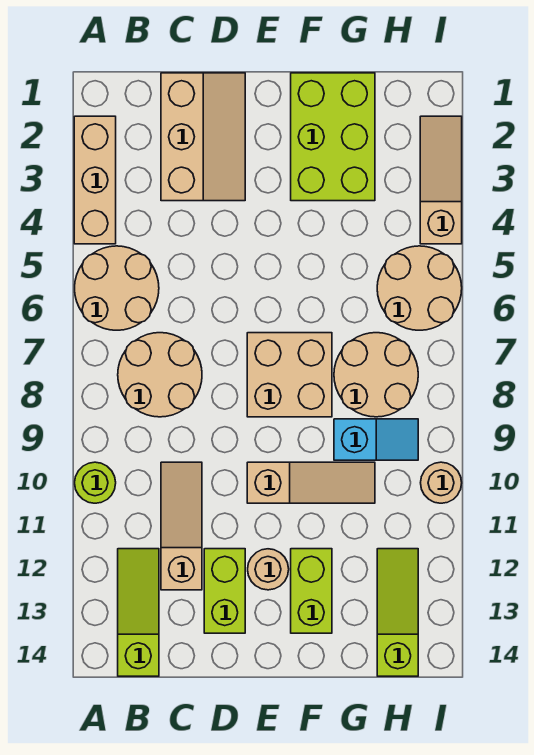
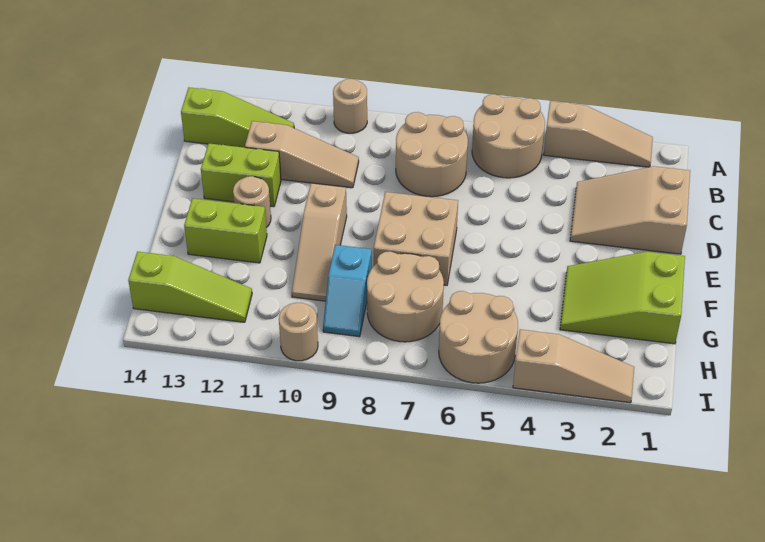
tan brick A2:A4 level 1 -> tan slope A2:A4 level 1 top 4
lime round brick A10 level 1 -> tan round brick A10 level 1
tan slope C1:D3 level 1 top C -> tan slope C1:D3 level 1 top 1
lime brick F1:G3 level 1 -> lime slope F1:G3 level 1 top 1

